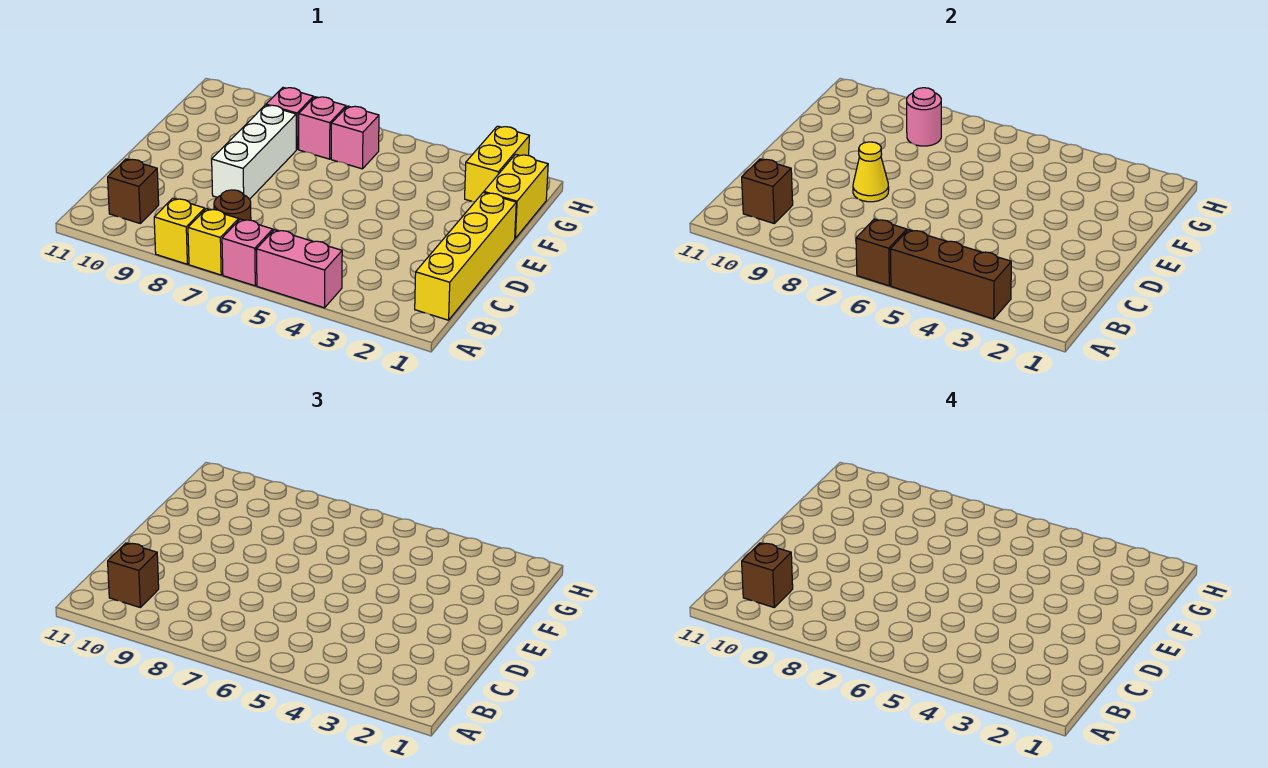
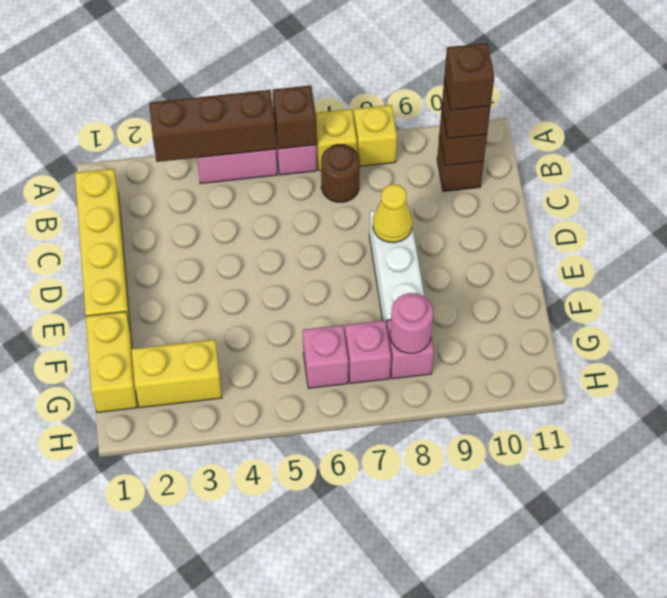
yellow brick G2:H2 level 1 -> yellow brick G2:G3 level 1

